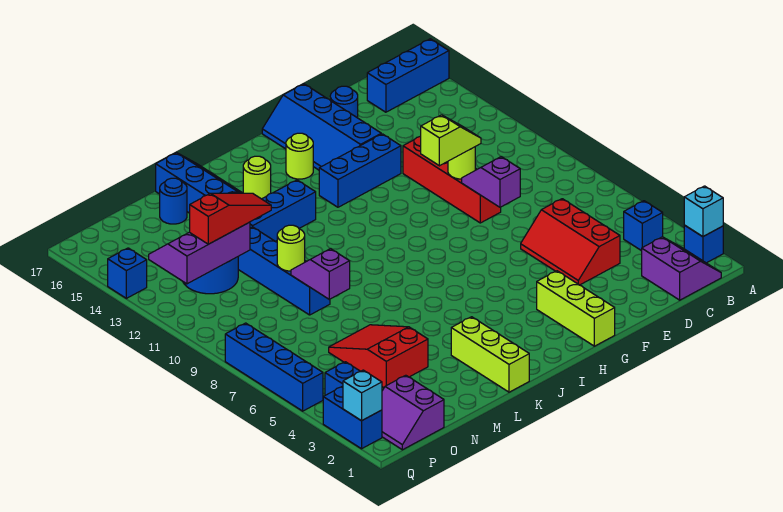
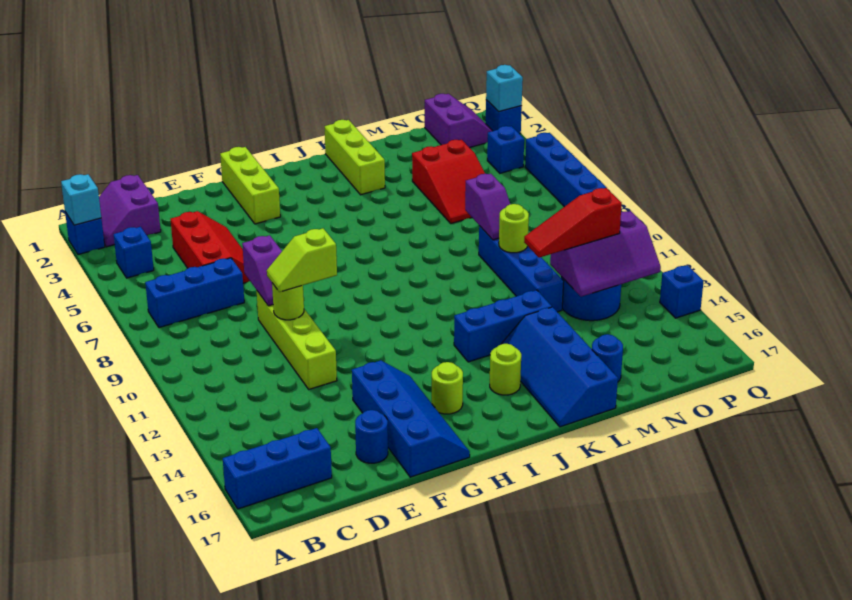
red brick E9:E12 level 1 -> lime brick E9:E12 level 1
blue brick F13:H13 level 1 -> blue brick B7:D7 level 1
blue brick Q2:Q3 level 1 -> blue brick Q2 level 1

